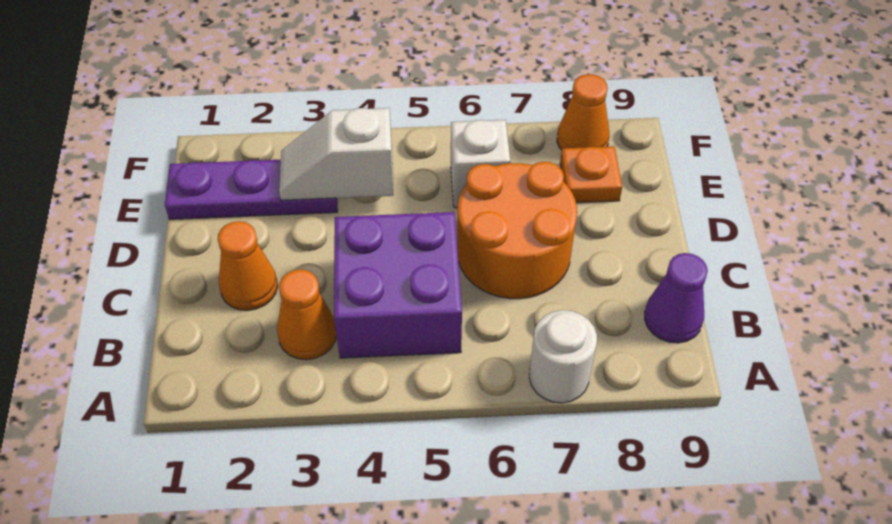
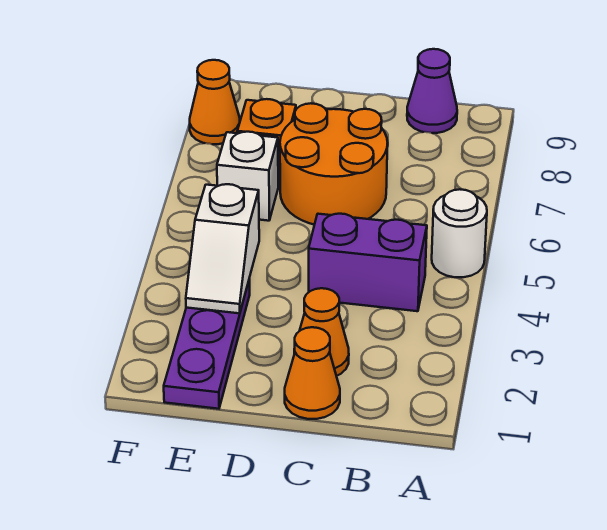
white round brick A7 level 1 -> white round brick A5 level 1
orange cone B3 level 1 -> orange cone C1 level 1
purple brick B4:C5 level 1 -> purple brick B4:C4 level 1

